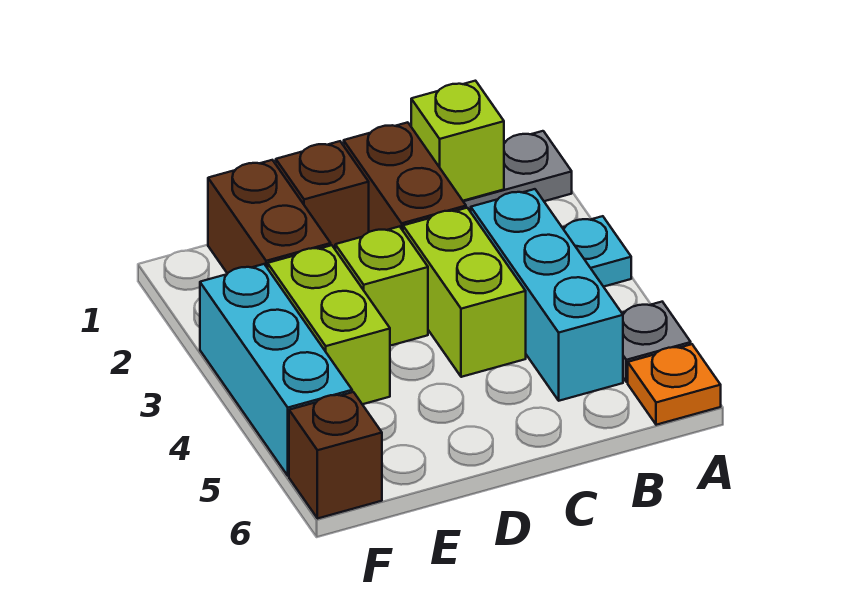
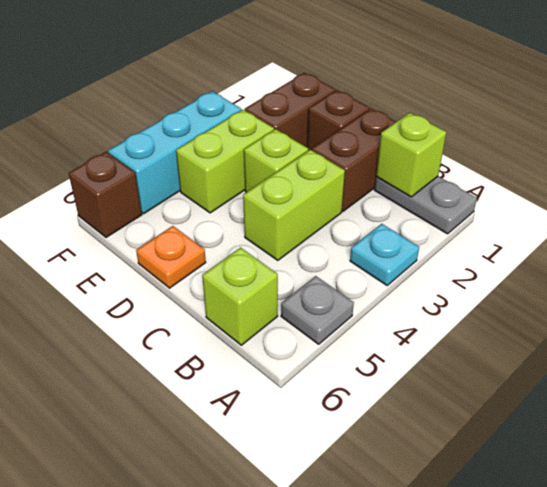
orange plate A6 level 1 -> orange plate D6 level 1
cyan brick B3:B5 level 1 -> none
none -> lime brick B6 level 1

